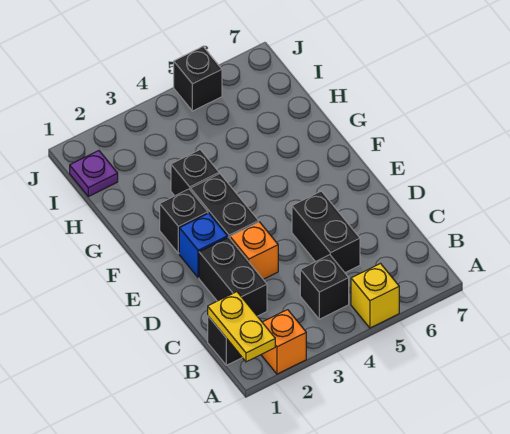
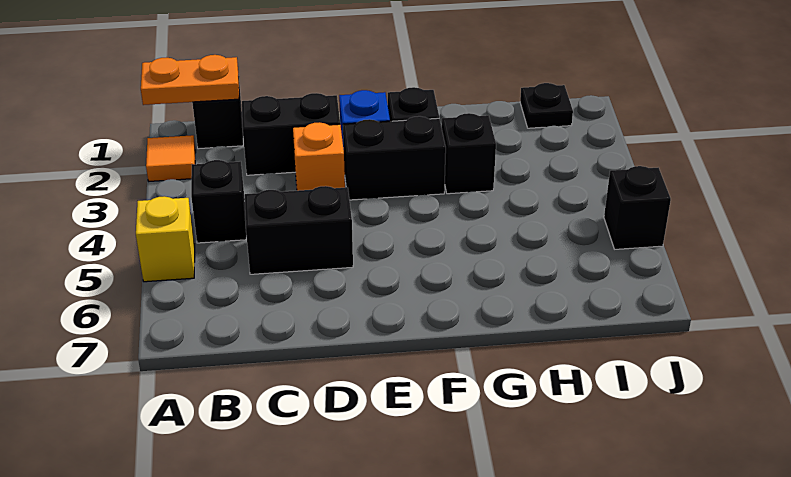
yellow plate A1:B1 level 2 -> orange plate A1:B1 level 2
orange brick A2 level 1 -> orange tile A2 level 1
purple plate I1 level 1 -> black plate I1 level 1

